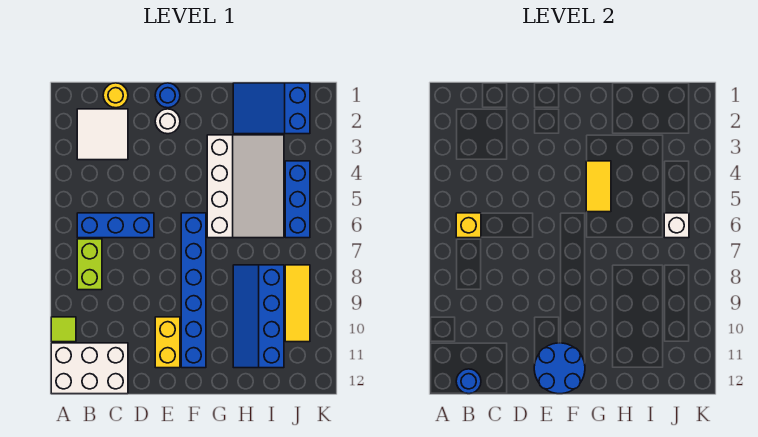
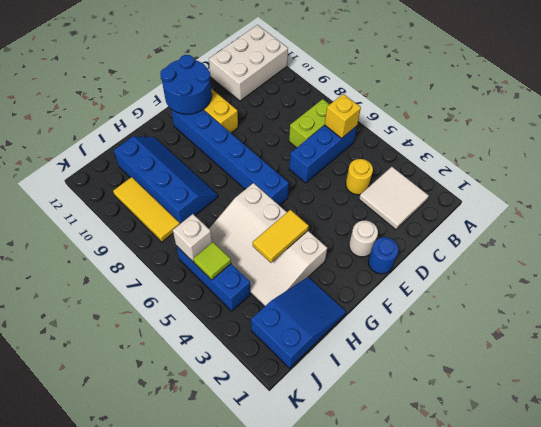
lime tile A10 level 1 -> lime tile J5 level 2
lime brick B7:B8 level 1 -> lime brick B7:C7 level 1
blue round brick B12 level 2 -> none
yellow round brick C1 level 1 -> yellow round brick C4 level 1
yellow tile G4:G5 level 2 -> yellow tile G4:H4 level 2

